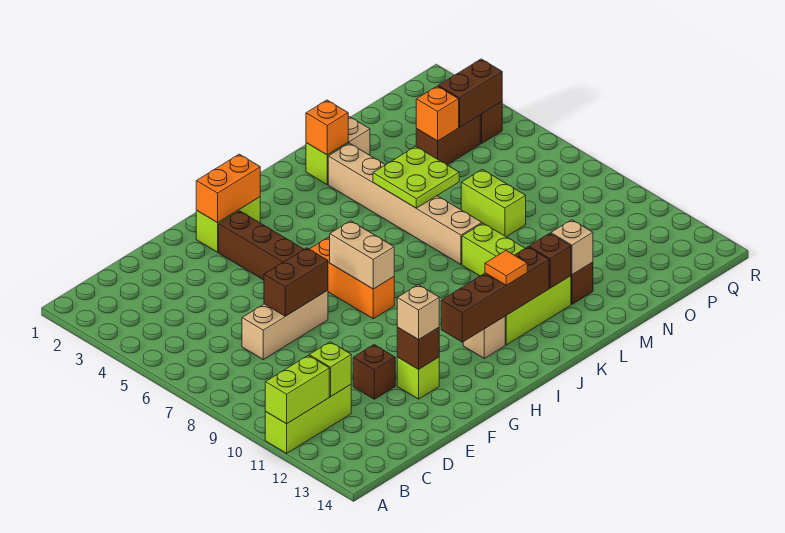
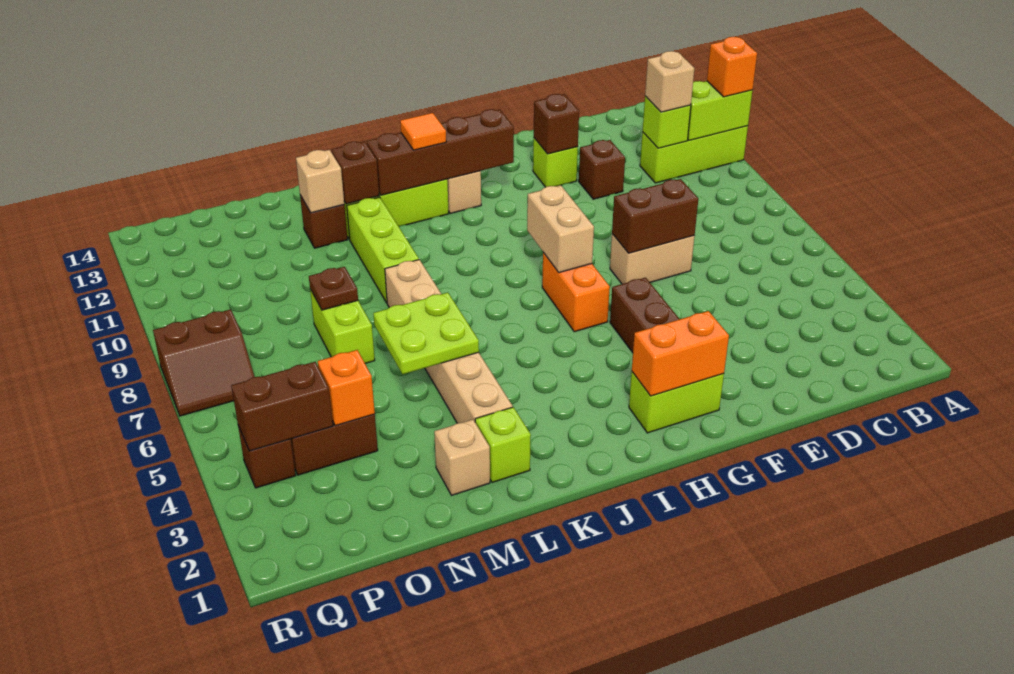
tan brick D7:F7 level 1 -> tan brick E7:F7 level 1
tan brick F12 level 3 -> tan brick C11 level 3
orange brick H6:H8 level 1 -> orange brick H6:H7 level 1
orange brick L2 level 2 -> orange brick A11 level 3
none -> brown plate N8 level 2
none -> brown slope Q7:R8 level 1 top 8

